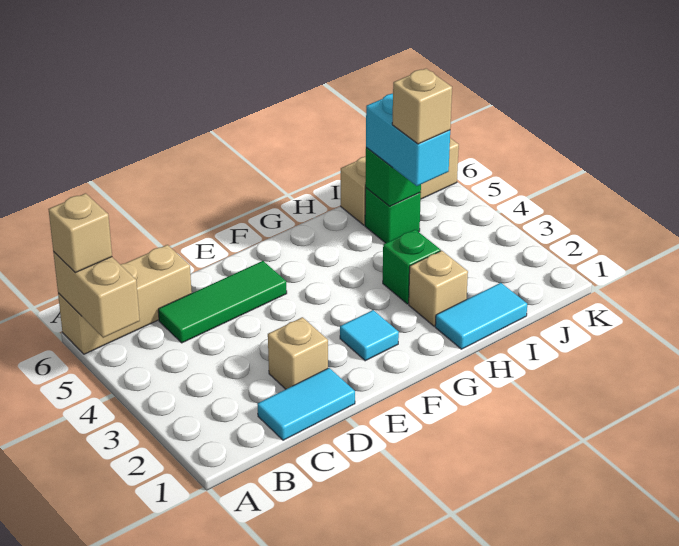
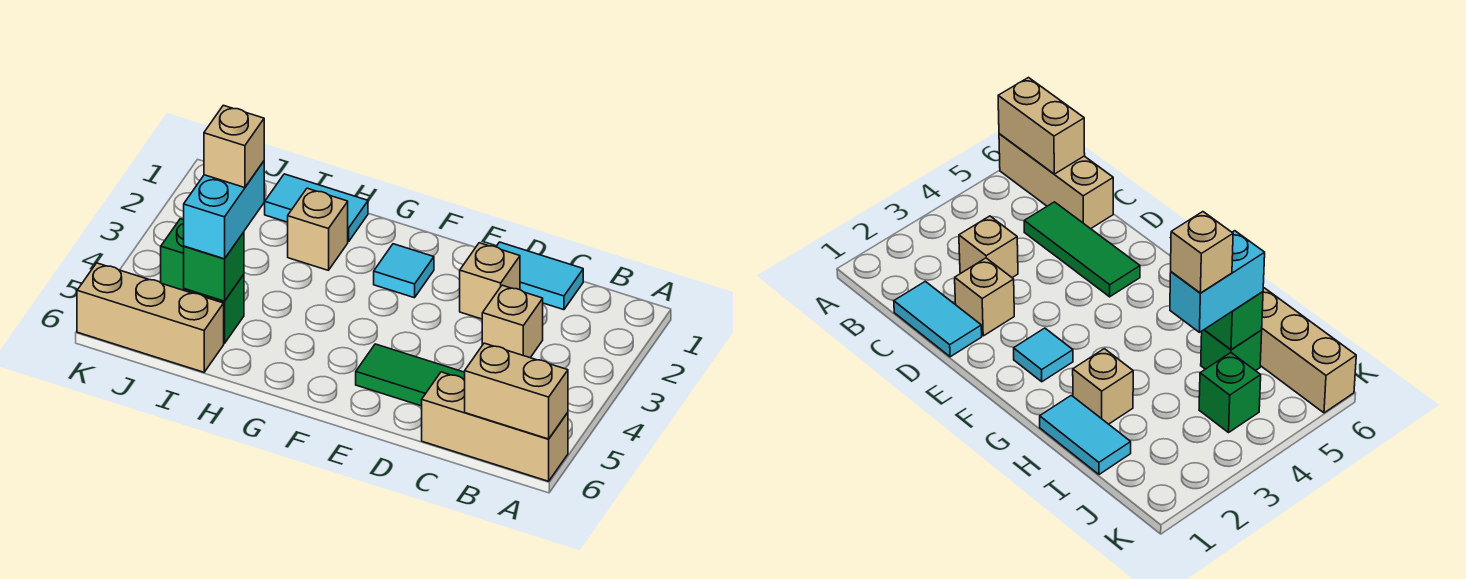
tan brick A5:A6 level 2 -> tan brick A6:B6 level 2
tan brick A6 level 3 -> tan brick C3 level 1
green brick H3 level 1 -> green brick J4 level 1

